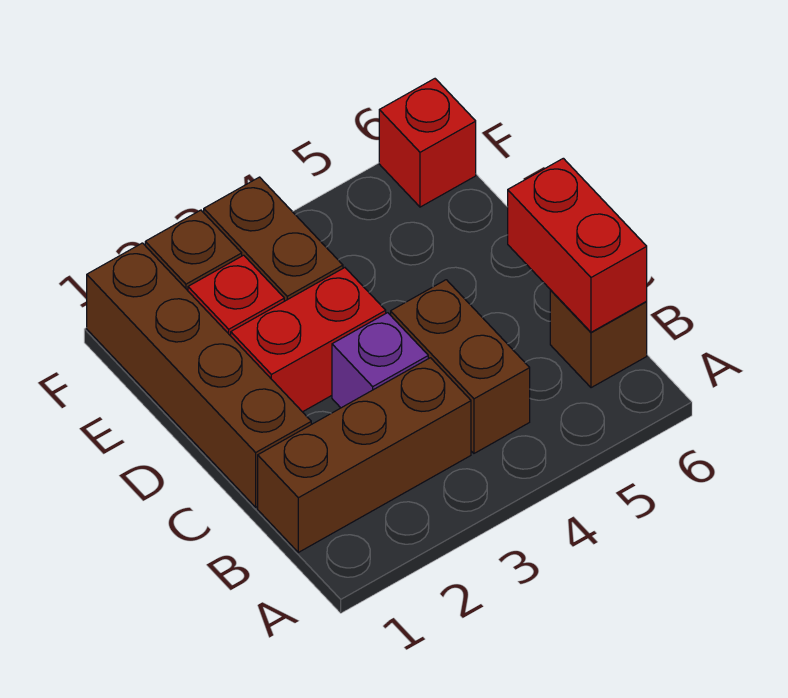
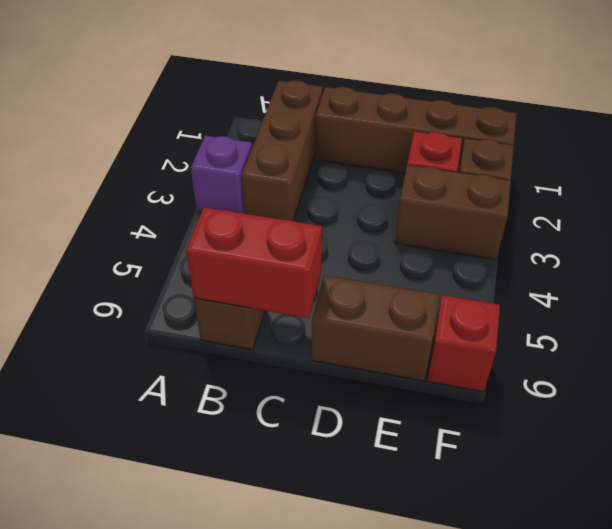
brown brick B4:C4 level 1 -> brown brick D6:E6 level 1
purple brick C3 level 1 -> purple brick A3 level 1
red brick D2:D3 level 1 -> none

